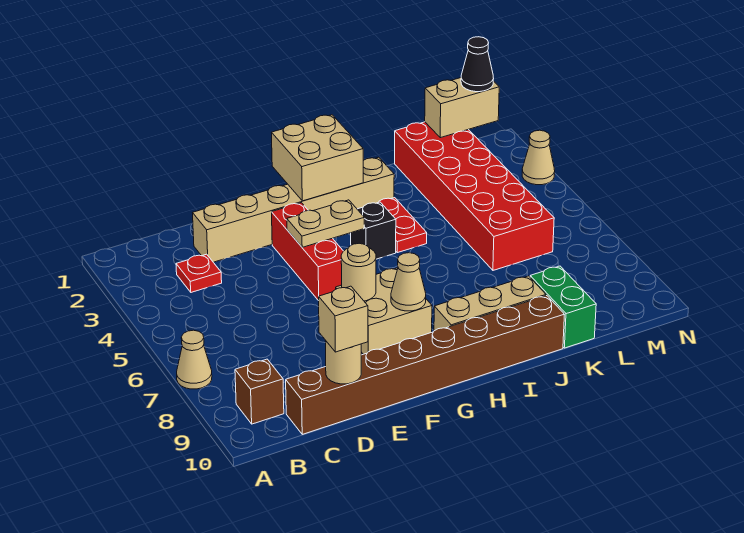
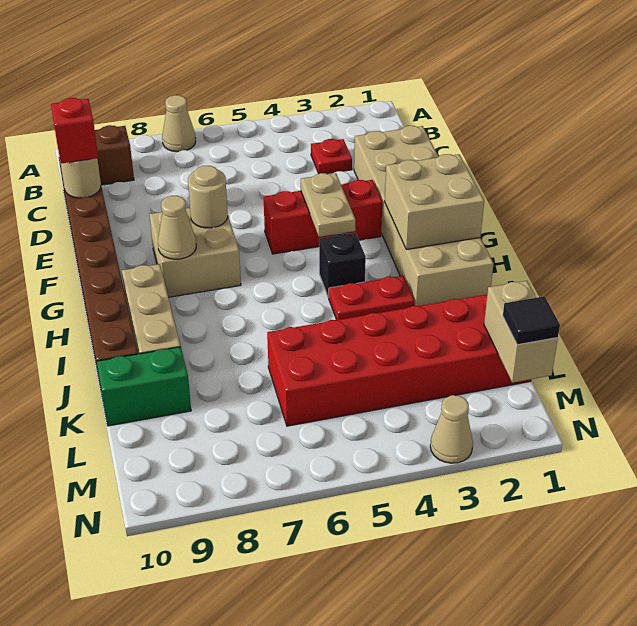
tan brick D2:I2 level 1 -> tan brick D1:I2 level 1
tan brick D10 level 3 -> red brick D10 level 3
black cone M1 level 3 -> black tile M1 level 3

